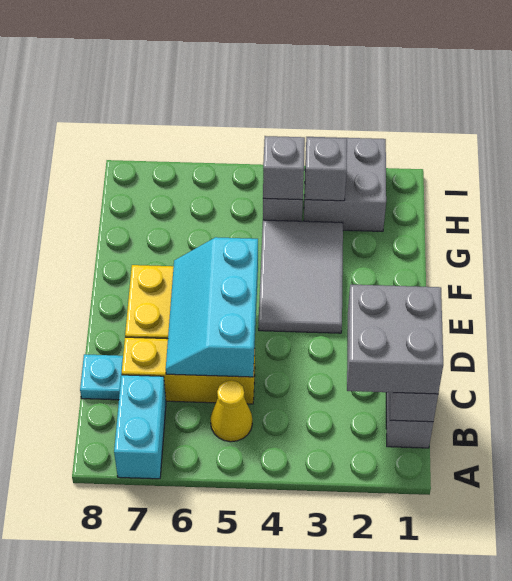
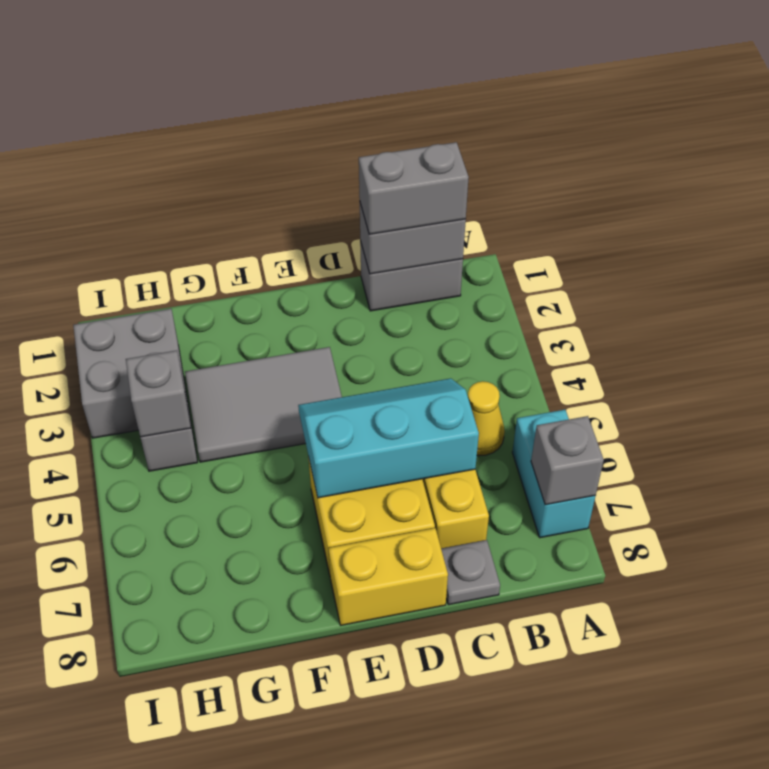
cyan brick A7:B7 level 1 -> cyan brick A6:A7 level 1
grey brick B1:C2 level 3 -> grey brick B1:C1 level 3
cyan slope C5:E6 level 2 top 5 -> cyan slope C5:E6 level 2 top 6
cyan plate C8 level 1 -> grey plate C8 level 1
none -> yellow brick D8:E8 level 1
grey brick H3 level 2 -> grey brick A7 level 2

